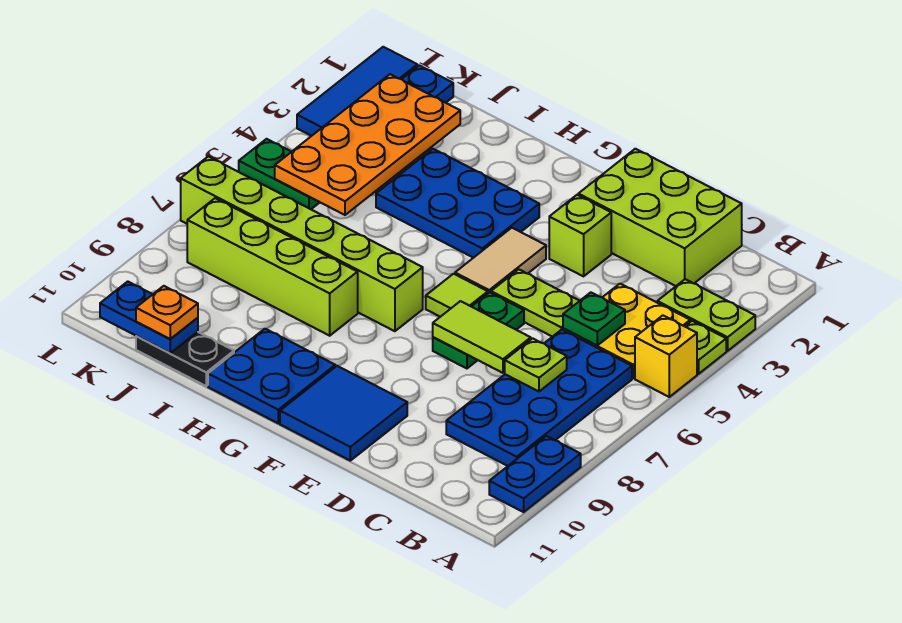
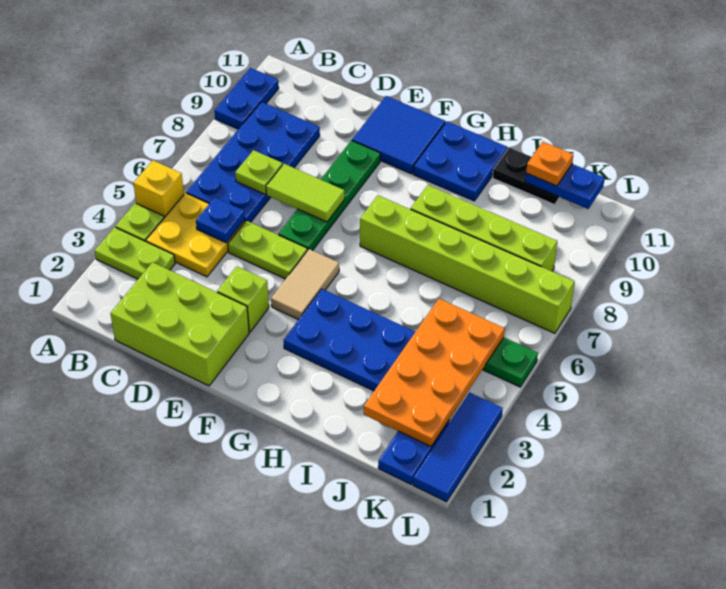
green plate C5 level 2 -> blue plate C5 level 2
green plate E6:E7 level 1 -> green plate E6:E9 level 1
lime tile F6 level 1 -> none

